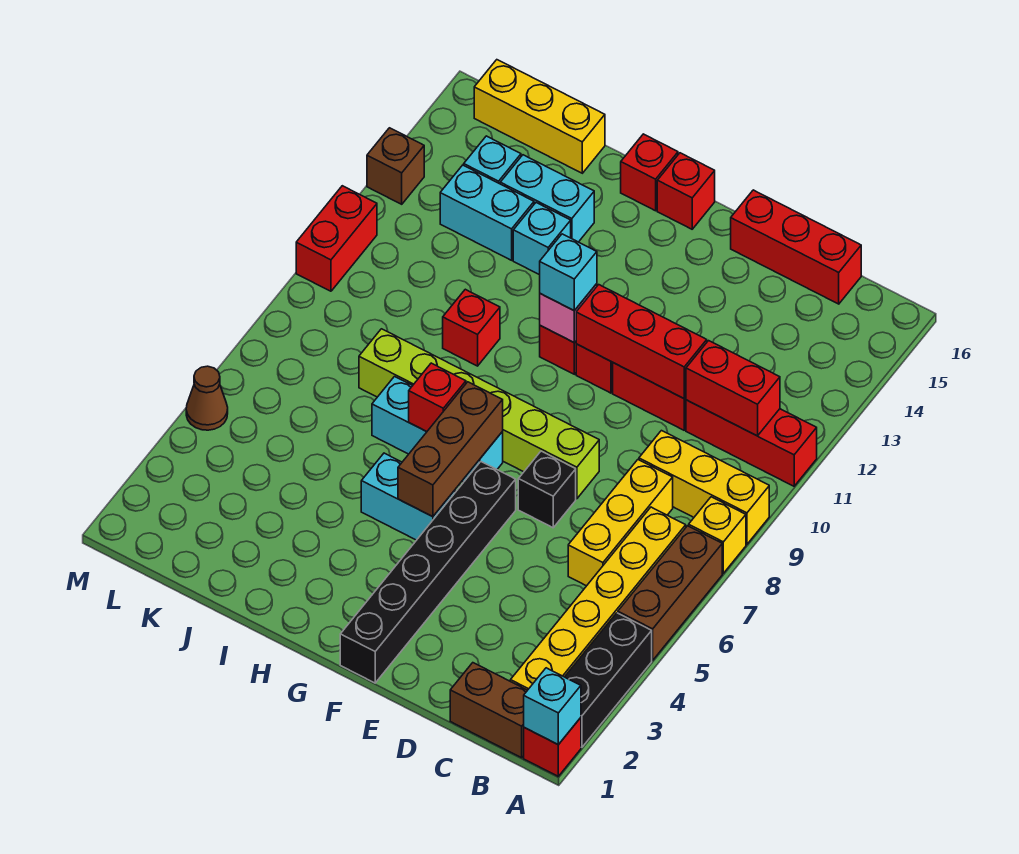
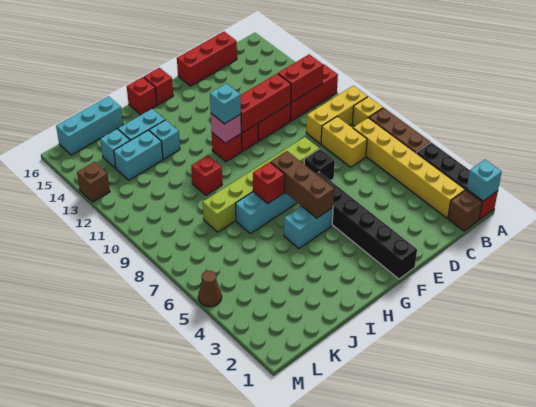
brown brick B1:C1 level 1 -> brown brick B1 level 1
yellow brick C6:C8 level 1 -> yellow brick C7:C8 level 1
yellow brick J16:L16 level 1 -> cyan brick J16:L16 level 1
red brick M10:M11 level 1 -> none

